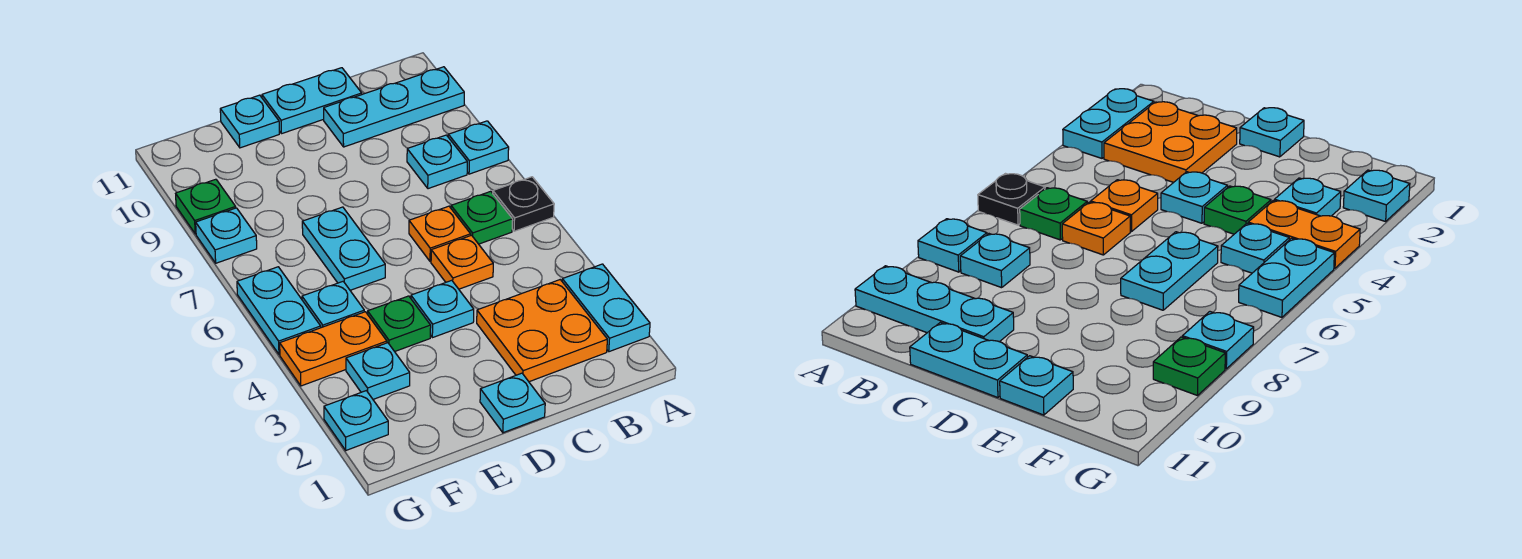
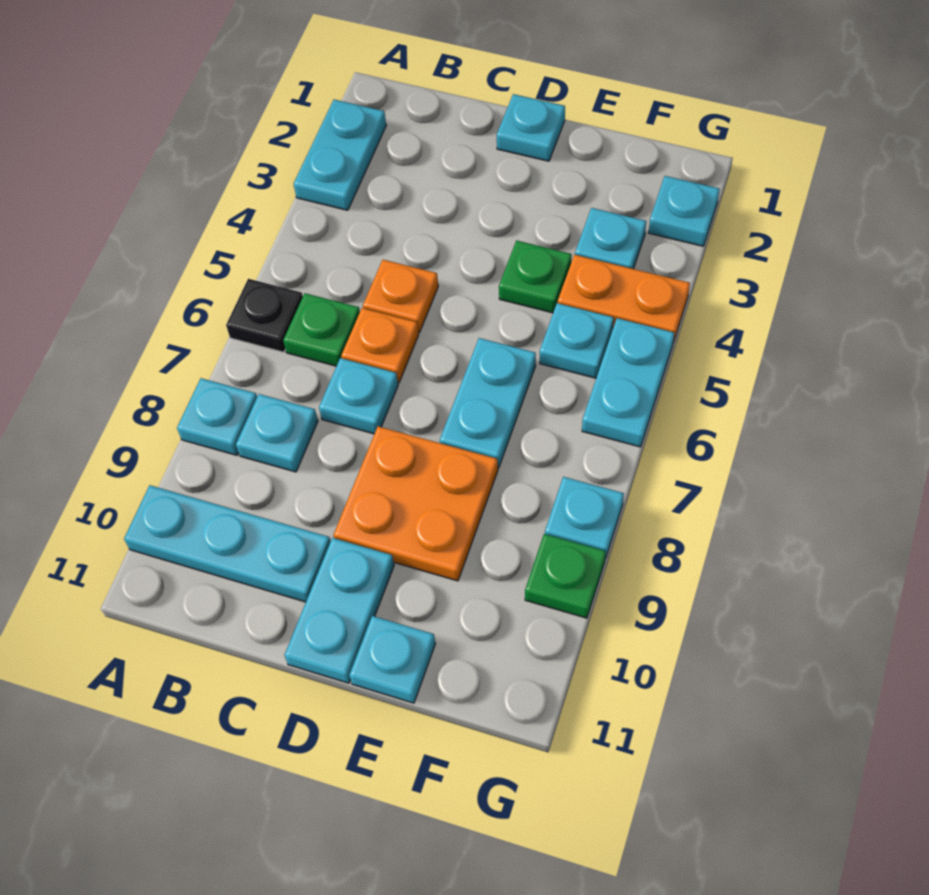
orange plate B2:C3 level 1 -> orange plate D8:E9 level 1
cyan plate C11:D11 level 1 -> cyan plate D10:D11 level 1
cyan plate D4 level 1 -> cyan plate C7 level 1

